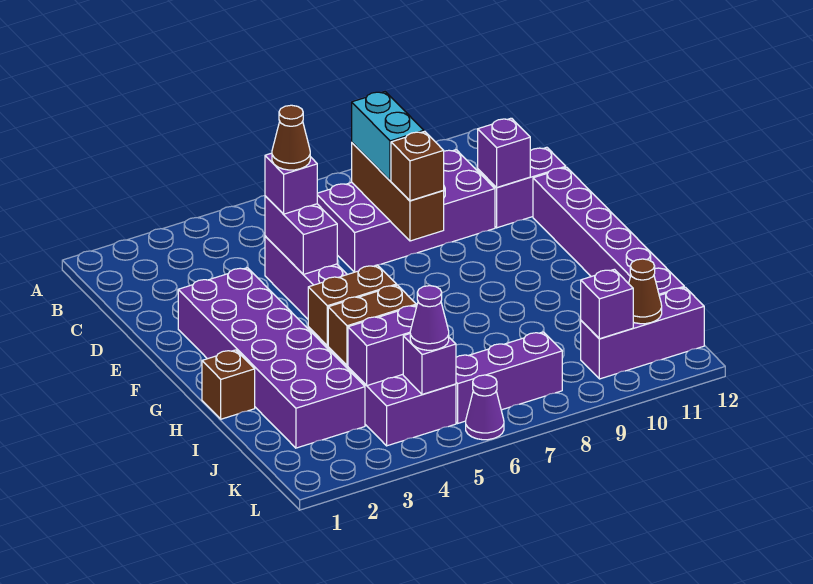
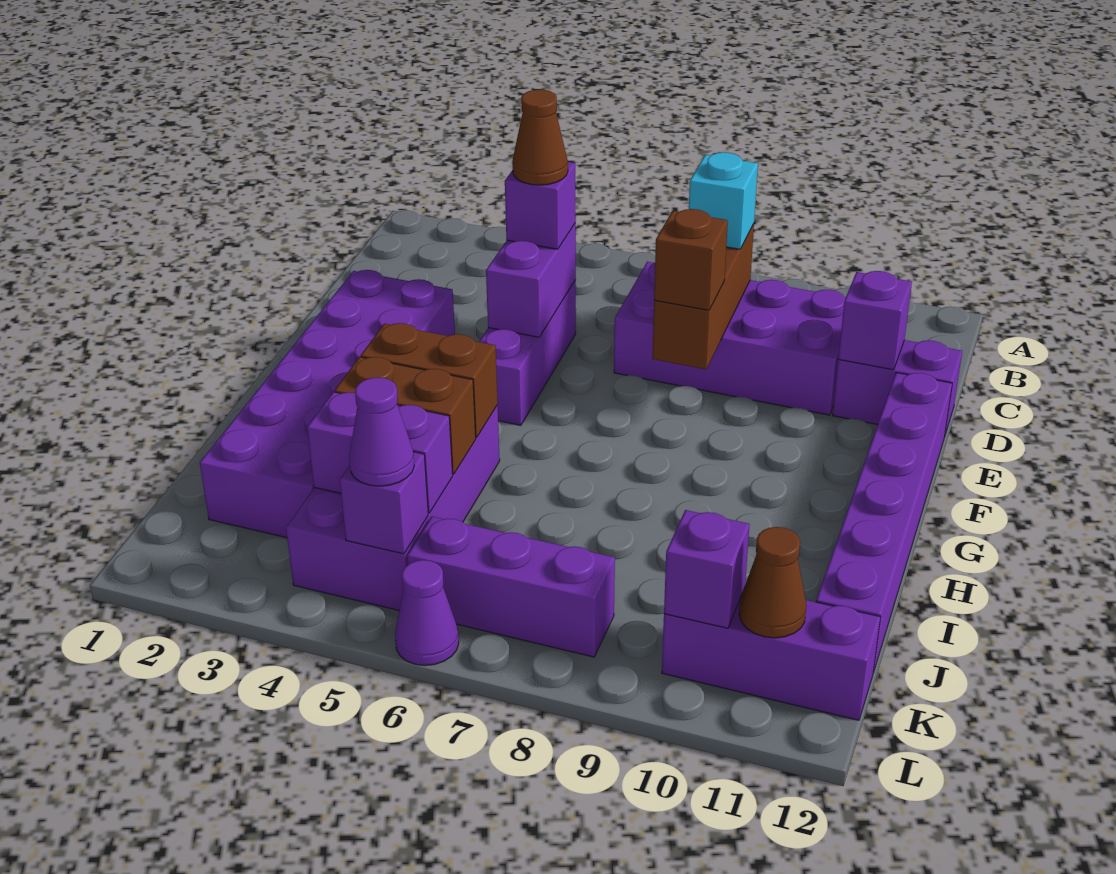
cyan brick C8:D8 level 3 -> cyan brick C8 level 3
brown brick H1 level 1 -> none

